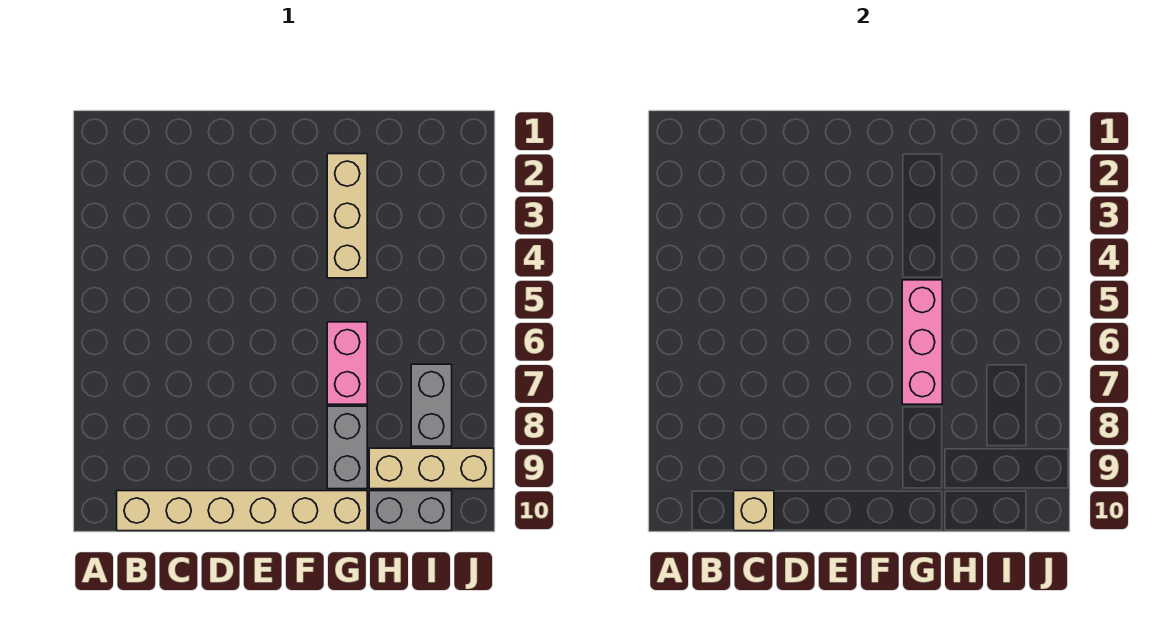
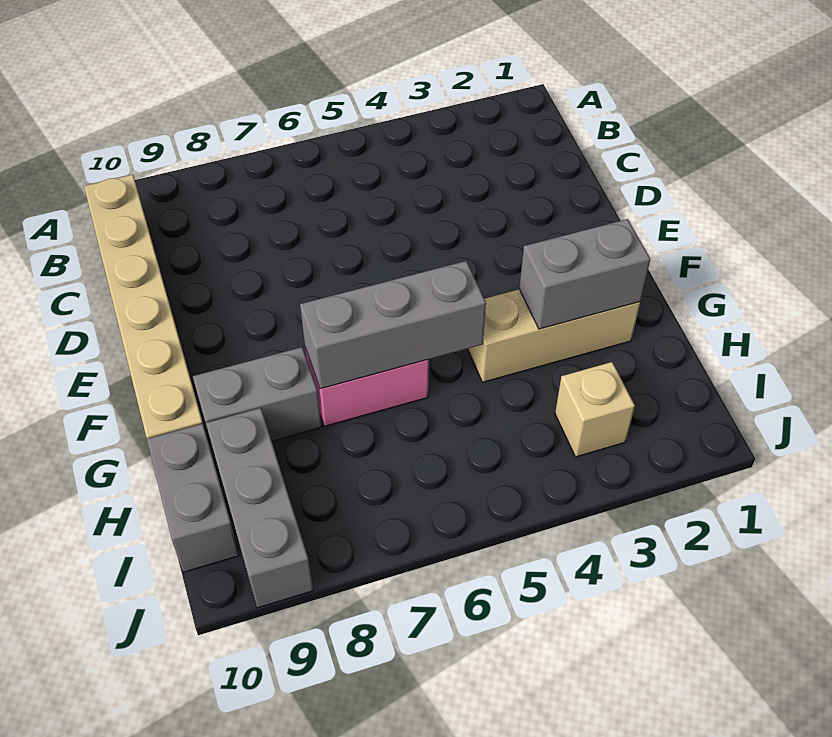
tan brick C10 level 2 -> tan brick I3 level 1
pink brick G5:G7 level 2 -> grey brick G5:G7 level 2
tan brick H9:J9 level 1 -> grey brick H9:J9 level 1
grey brick I7:I8 level 1 -> grey brick G2:G3 level 2

